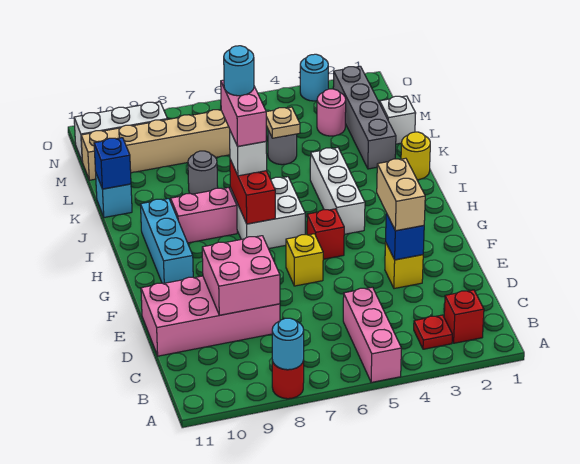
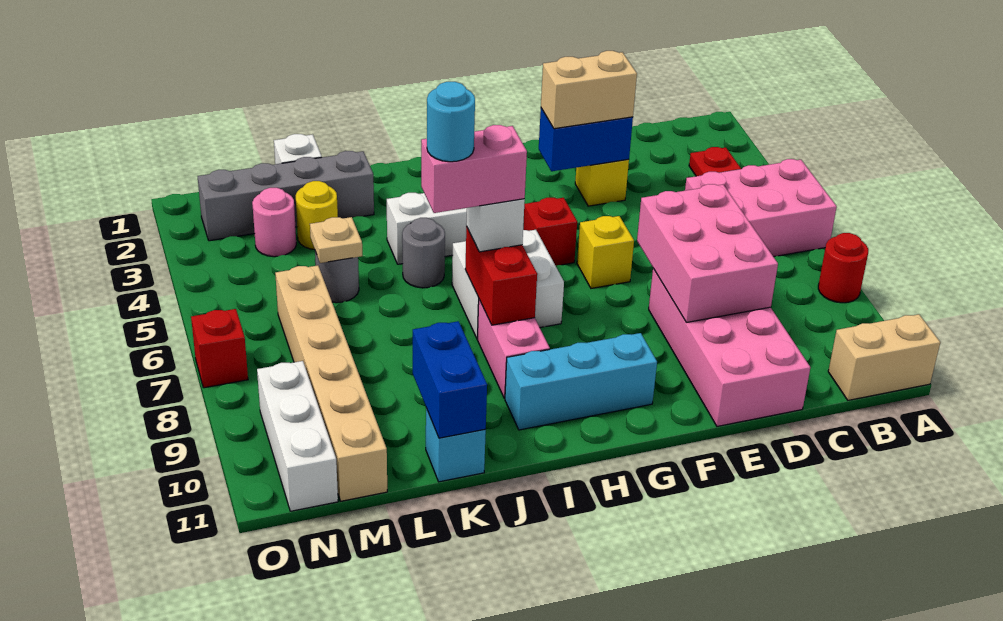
pink brick A5:C5 level 1 -> pink brick A5:C6 level 1
cyan round brick A8 level 2 -> none
none -> tan brick A11:B11 level 1
red brick B2 level 1 -> red brick O7 level 1
pink brick D8:E9 level 2 -> pink brick D7:E9 level 2
blue brick E3 level 2 -> blue brick E3:F3 level 2
red brick H7:I7 level 2 -> red brick I7:I8 level 2
yellow round brick J1 level 1 -> yellow round brick L3 level 1
grey round brick K8 level 1 -> grey round brick J5 level 1
blue brick K11 level 2 -> blue brick K10:K11 level 2
cyan round brick O3 level 1 -> none

